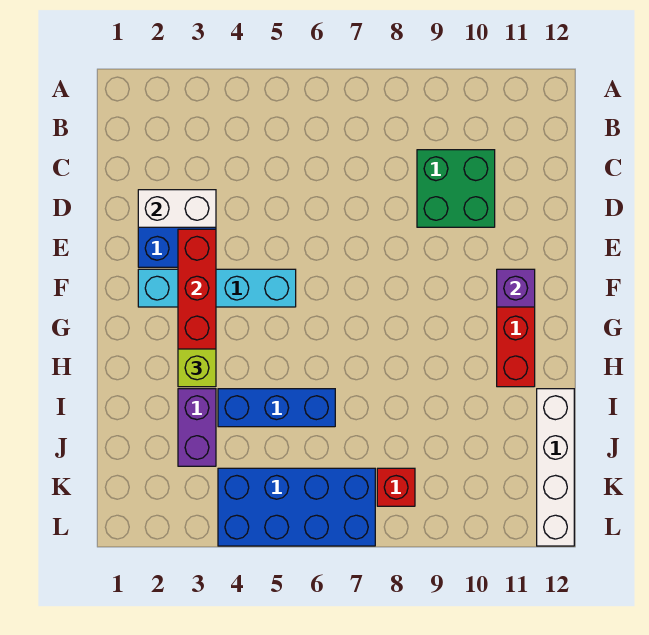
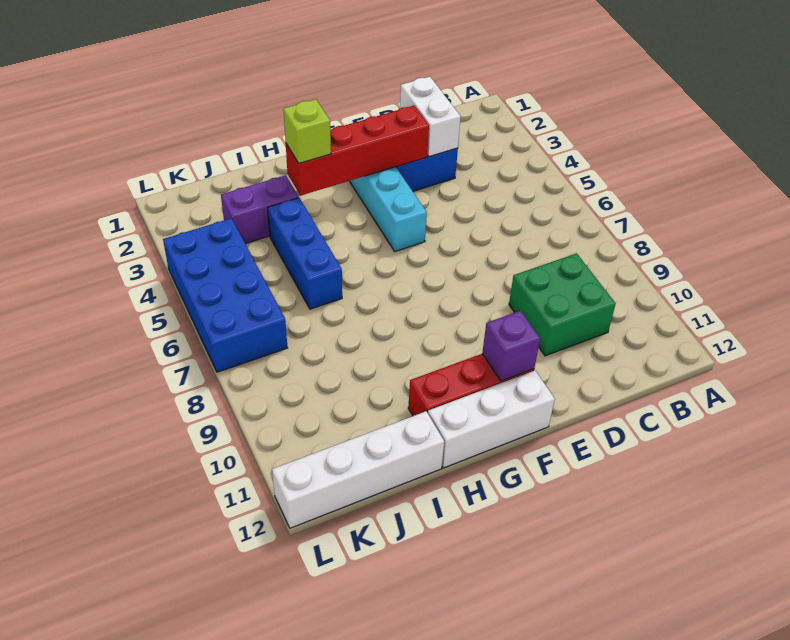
none -> white brick F12:H12 level 1
red brick K8 level 1 -> none

